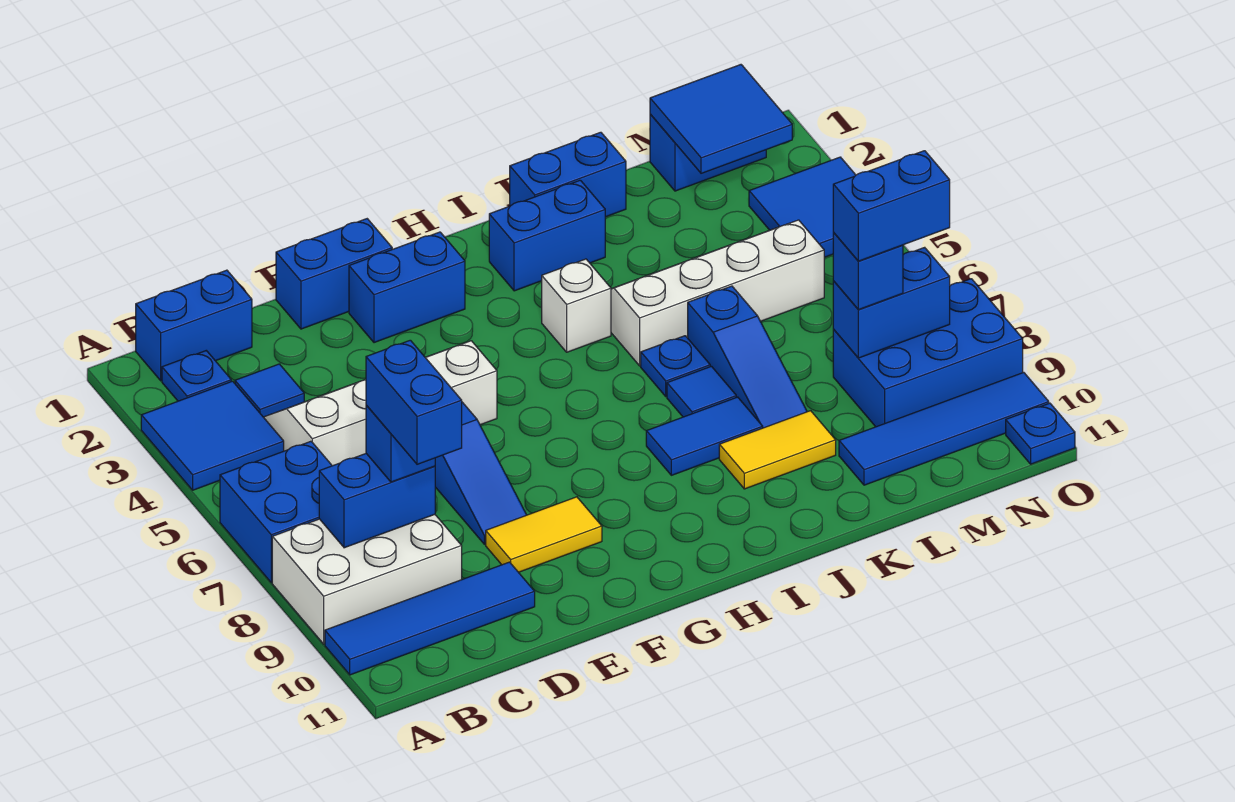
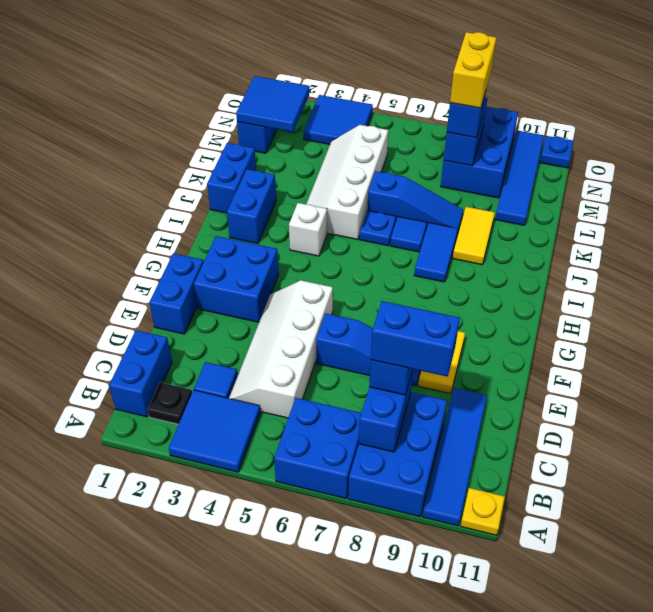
white brick A8:C9 level 1 -> blue brick A8:C9 level 1
none -> yellow plate A11 level 1
blue plate B2 level 1 -> black plate B2 level 1
blue brick F2:G2 level 1 -> blue brick F2:G3 level 1
blue brick M8:N8 level 4 -> yellow brick M8:N8 level 4

